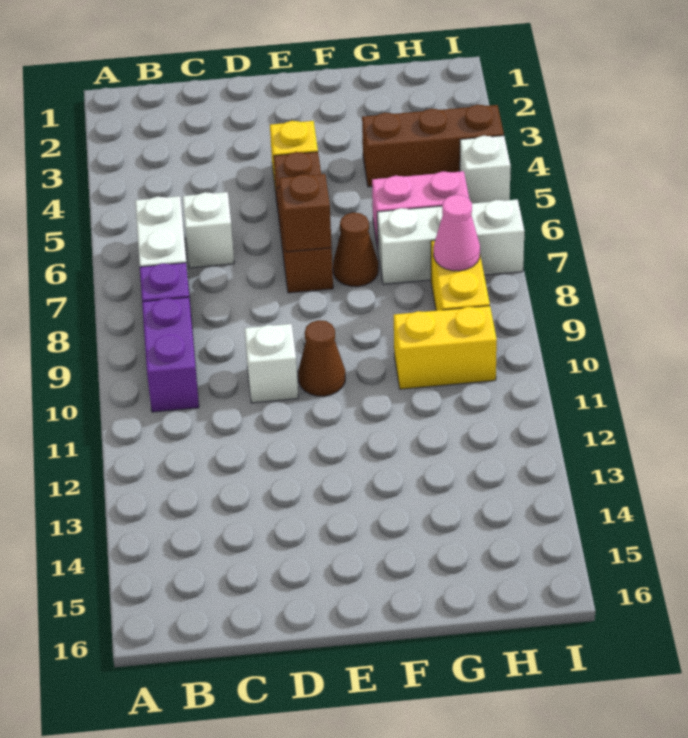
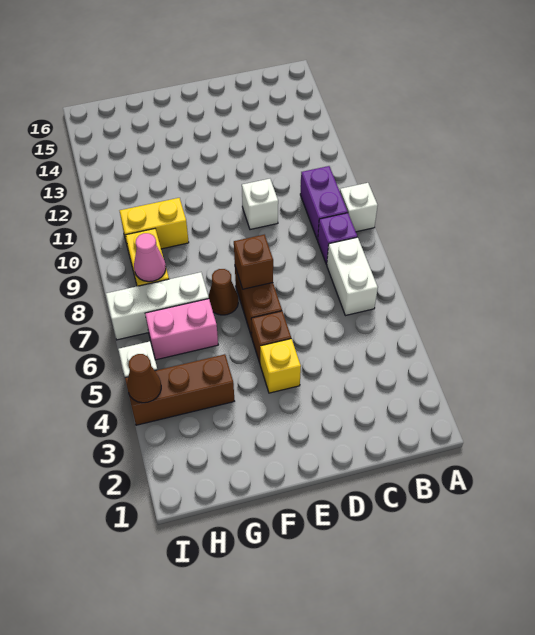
white brick C6 level 1 -> white brick A9 level 1
brown cone E10 level 1 -> brown cone I4 level 2

